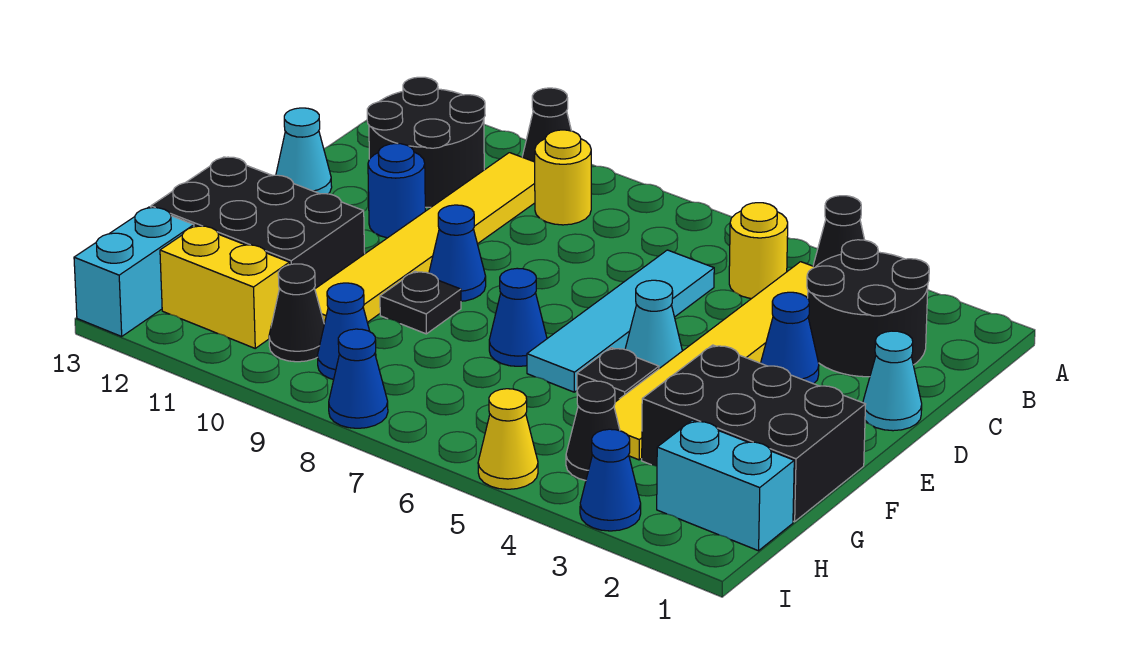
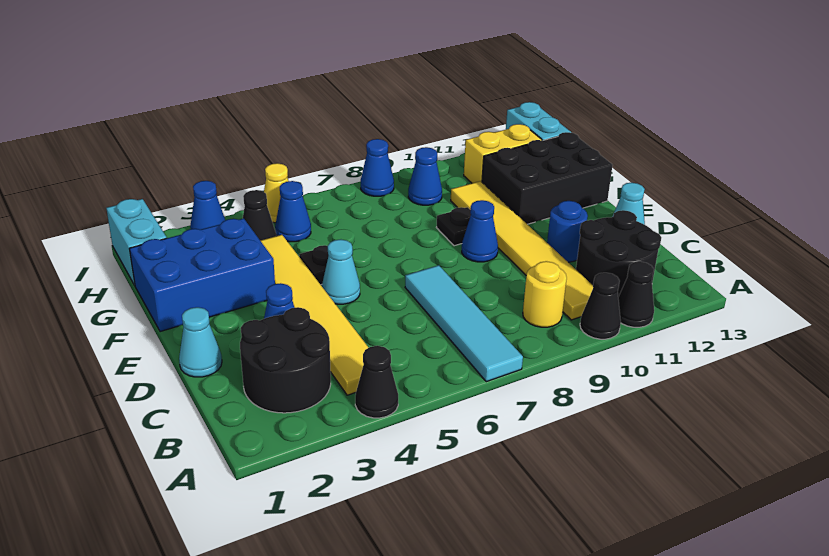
yellow round brick B5 level 1 -> none
cyan tile C6:F6 level 1 -> cyan tile A7:D7 level 1
black brick F1:G3 level 1 -> blue brick F1:G3 level 1
blue cone F7 level 1 -> blue cone H5 level 1
cyan brick H1:H2 level 1 -> cyan brick H1:I1 level 1
black cone H10 level 1 -> black cone A11 level 1

